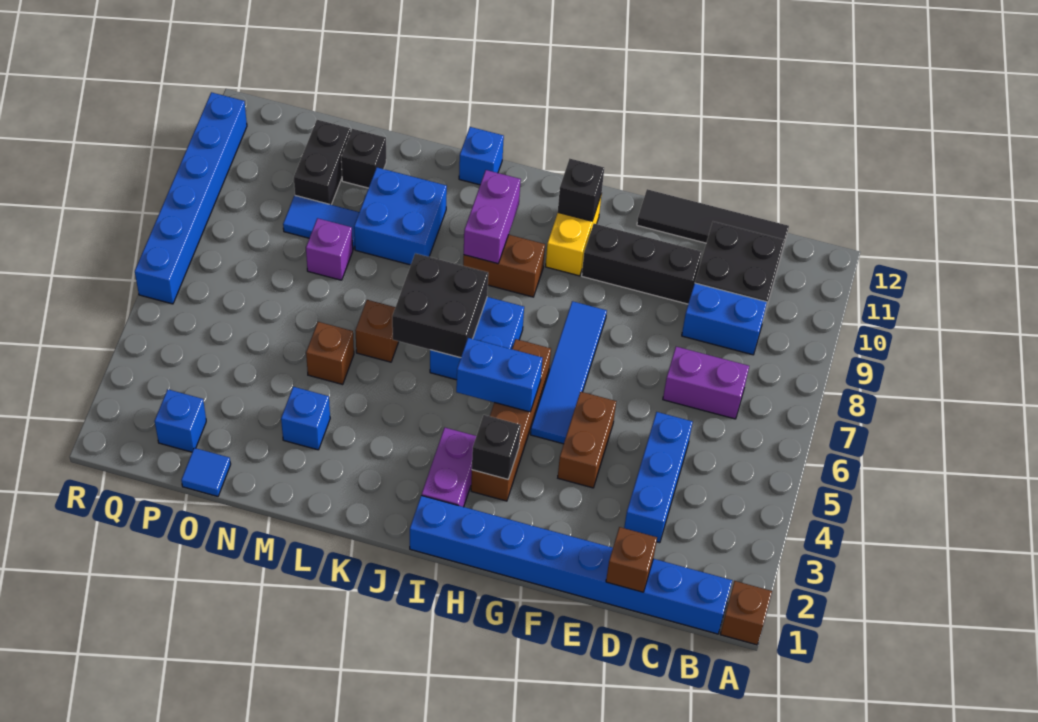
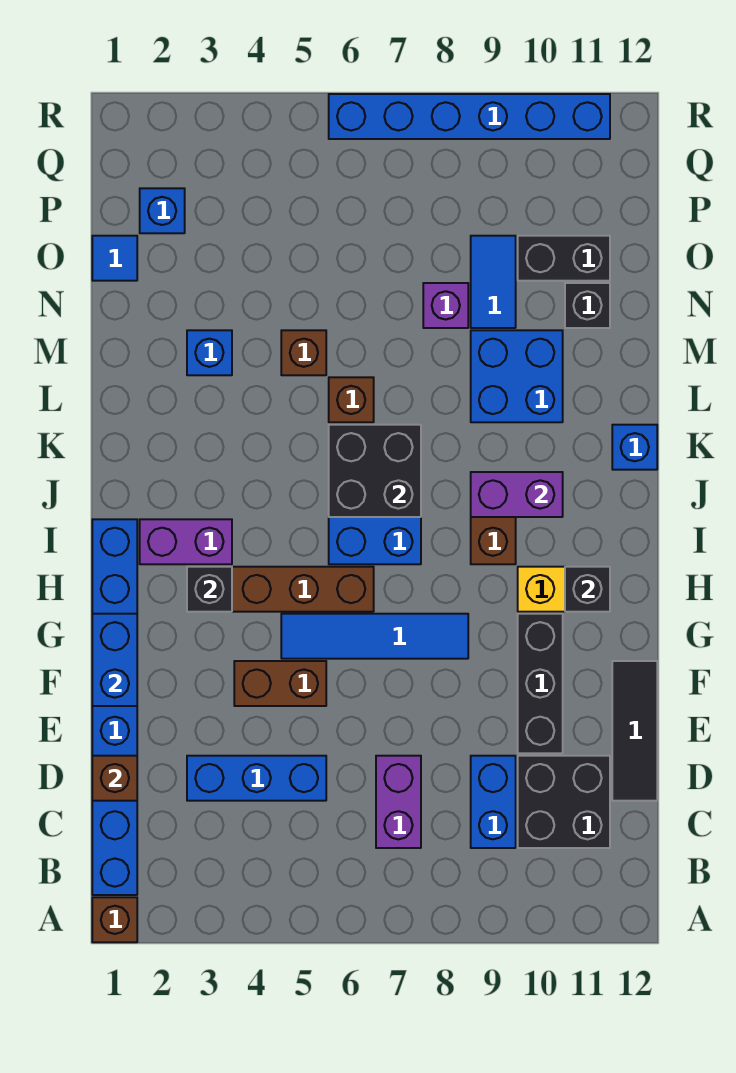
black tile C12:F12 level 1 -> black tile D12:F12 level 1
blue brick H5:I5 level 2 -> blue brick F1:G1 level 2

